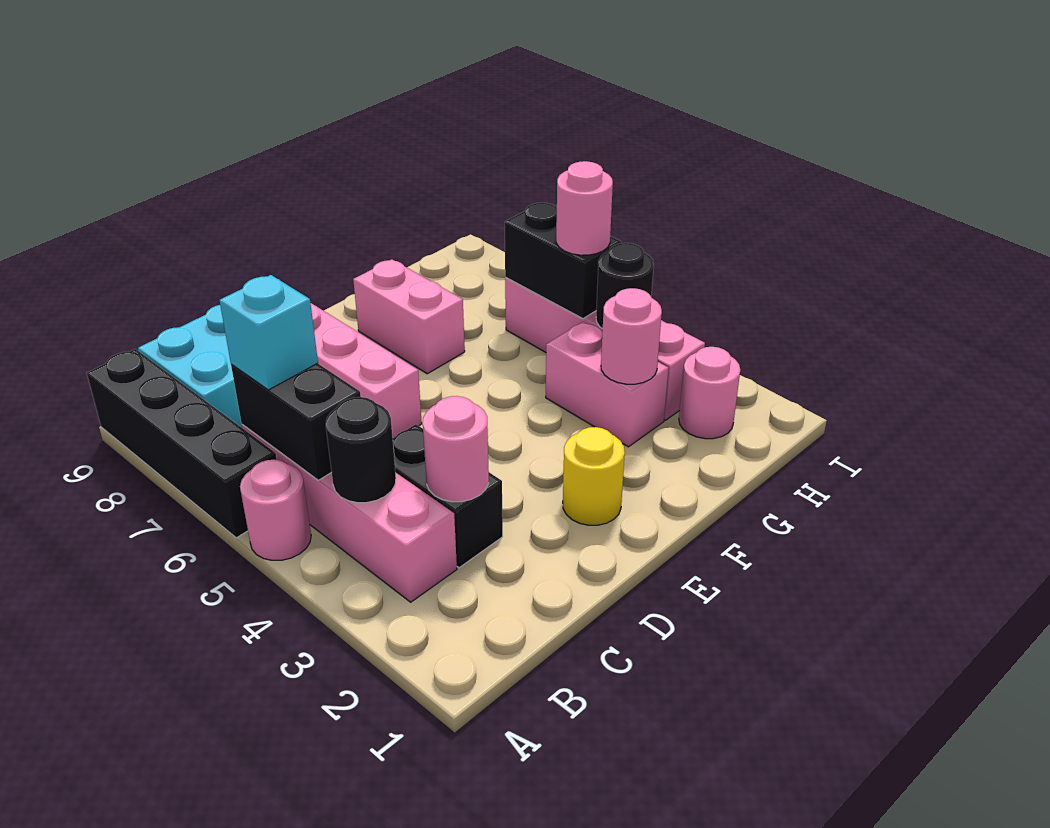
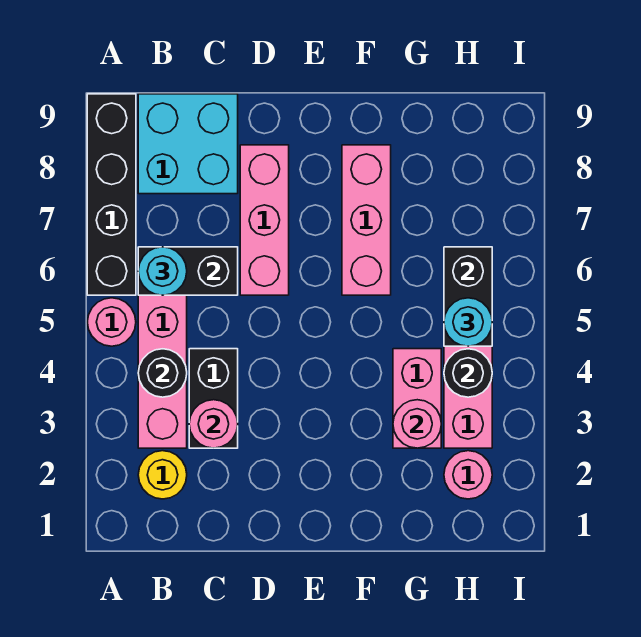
black brick B5:B6 level 2 -> black brick B6:C6 level 2
cyan brick B6 level 3 -> cyan round brick B6 level 3
yellow round brick E2 level 1 -> yellow round brick B2 level 1
pink brick F7:F8 level 1 -> pink brick F6:F8 level 1
pink round brick H5 level 3 -> cyan round brick H5 level 3

